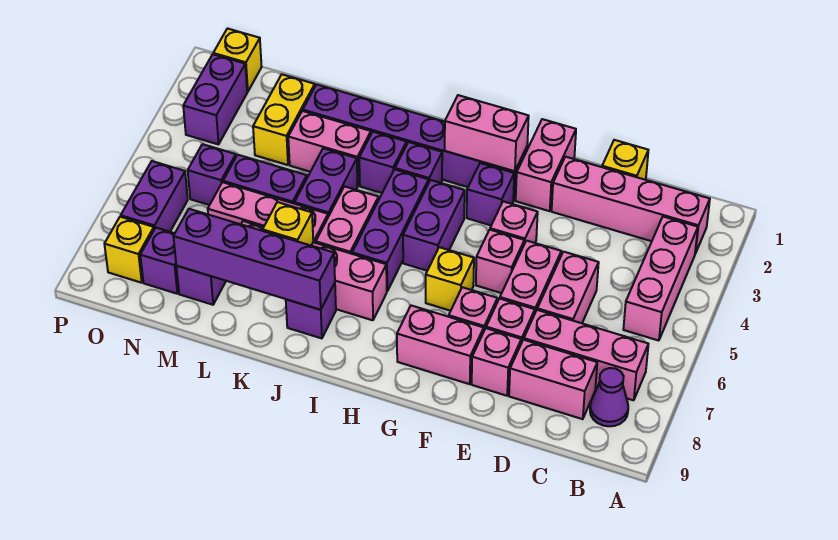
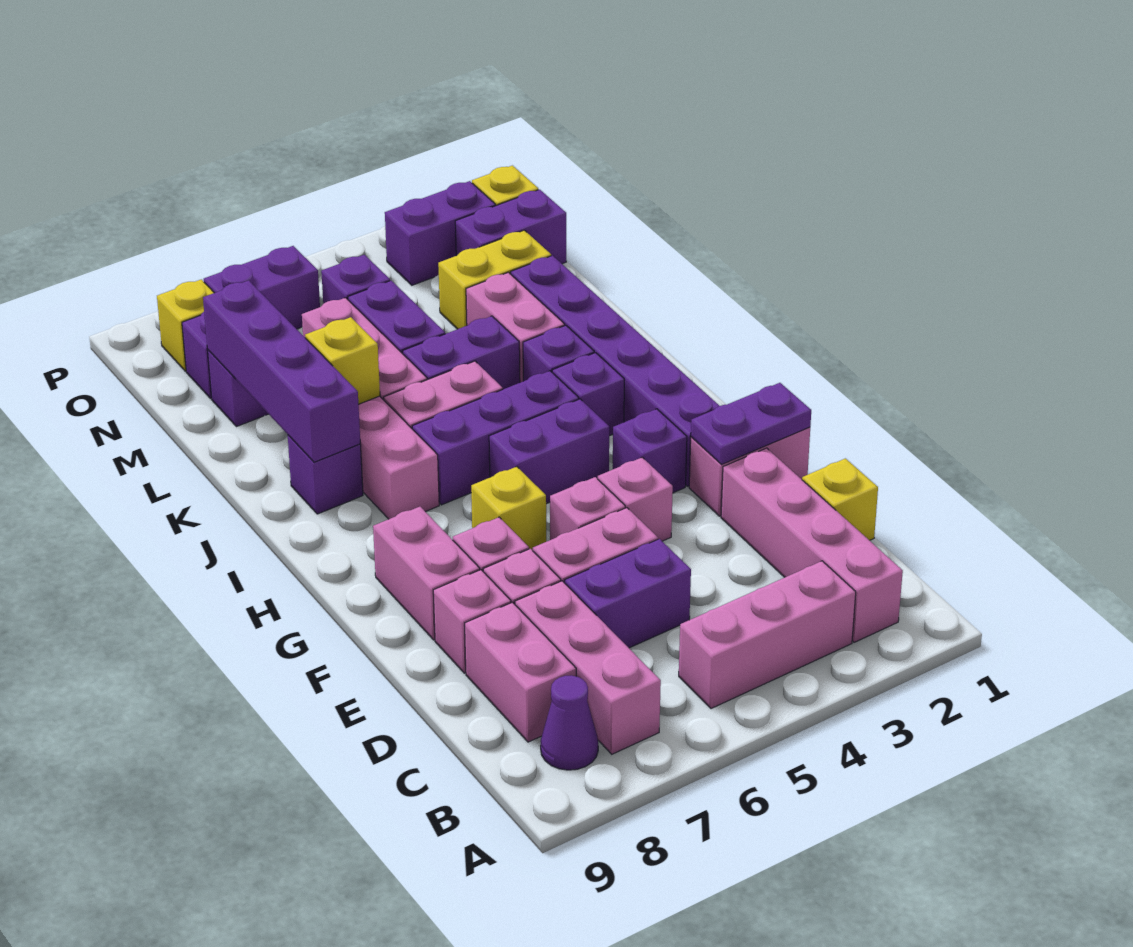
pink brick D5:D6 level 1 -> purple brick D5:D6 level 1
none -> purple plate F1:F2 level 2
pink brick G2:H2 level 2 -> none
none -> purple brick N1:N2 level 1

